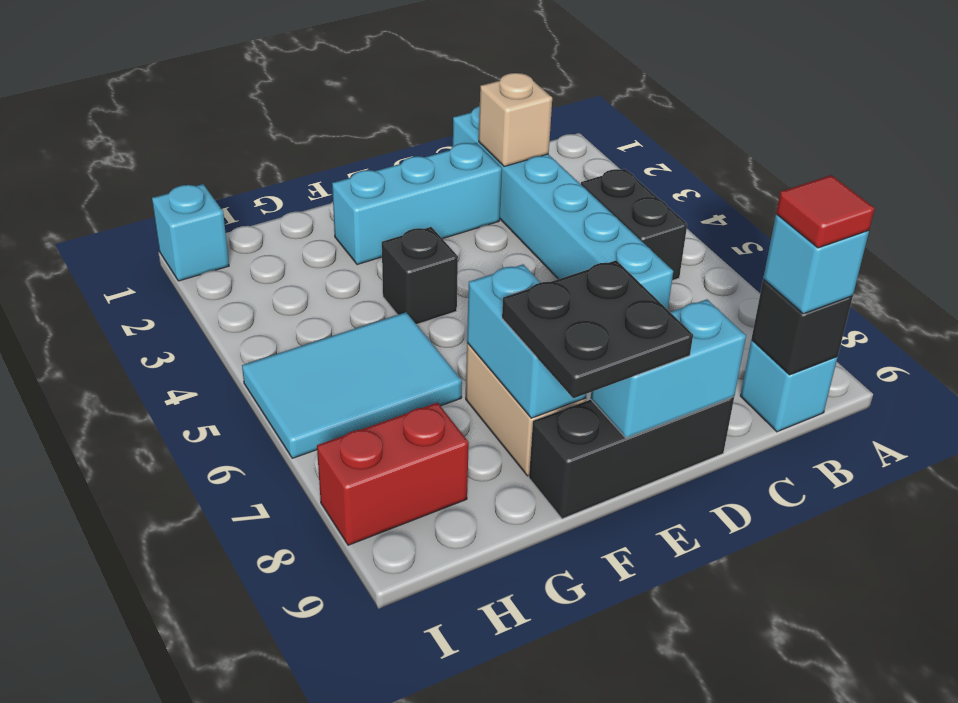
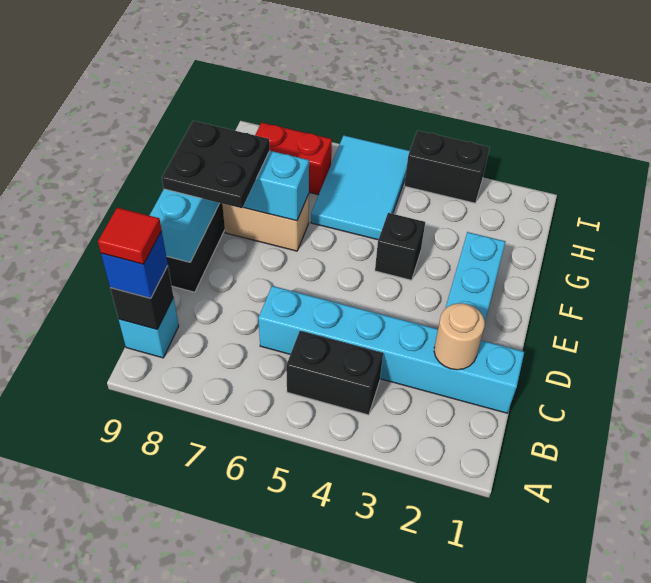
cyan brick B9 level 3 -> blue brick B9 level 3
tan brick C2 level 2 -> tan round brick C2 level 2
red brick H8:I8 level 1 -> red brick H7:H8 level 1
cyan brick I1 level 1 -> none
none -> black brick I3:I4 level 1

